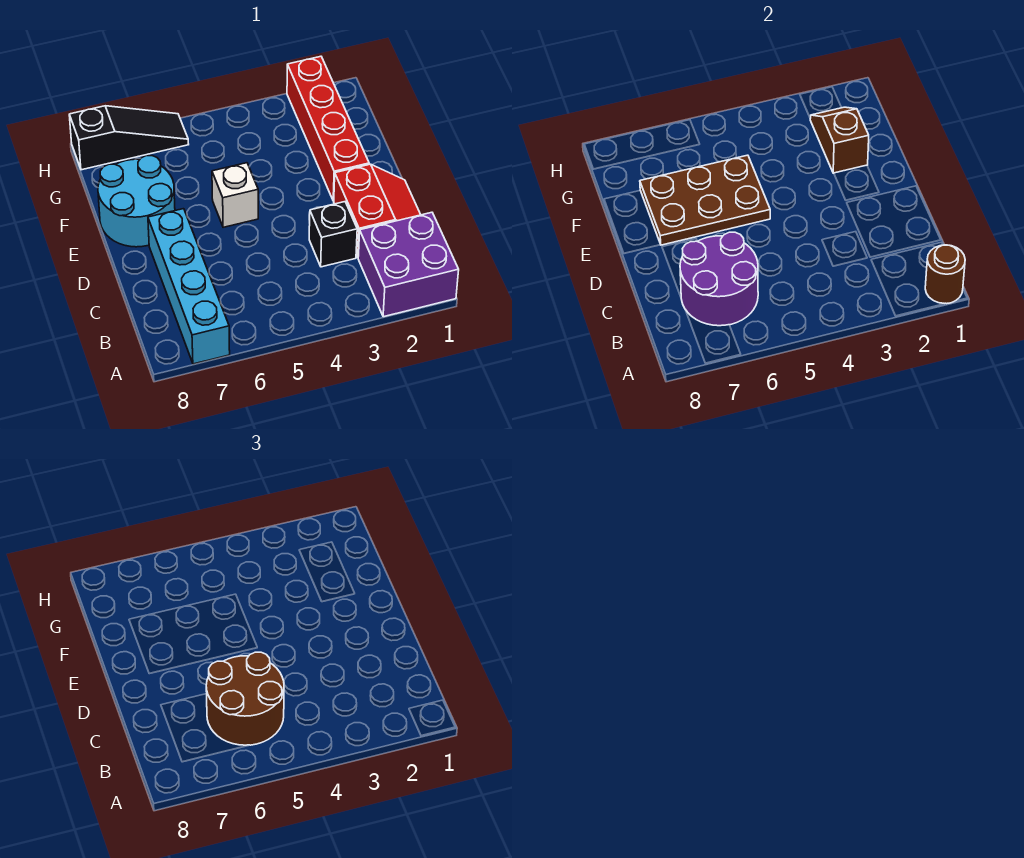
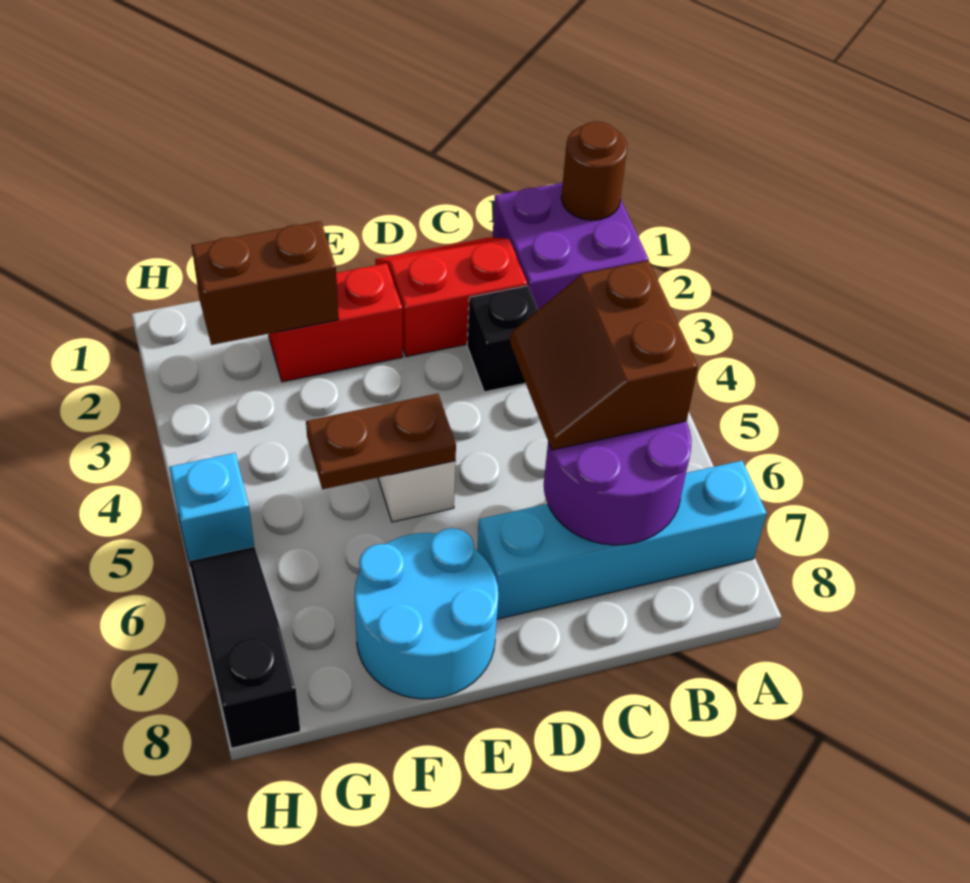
brown round brick B5:C6 level 3 -> brown slope B5:C6 level 3 top B
red brick E2:H2 level 1 -> red brick E2:F2 level 1
brown plate E5:F7 level 2 -> brown plate E5:F5 level 2
brown slope F2:G2 level 2 top F -> brown brick F2:G2 level 2
none -> cyan brick H5 level 1

